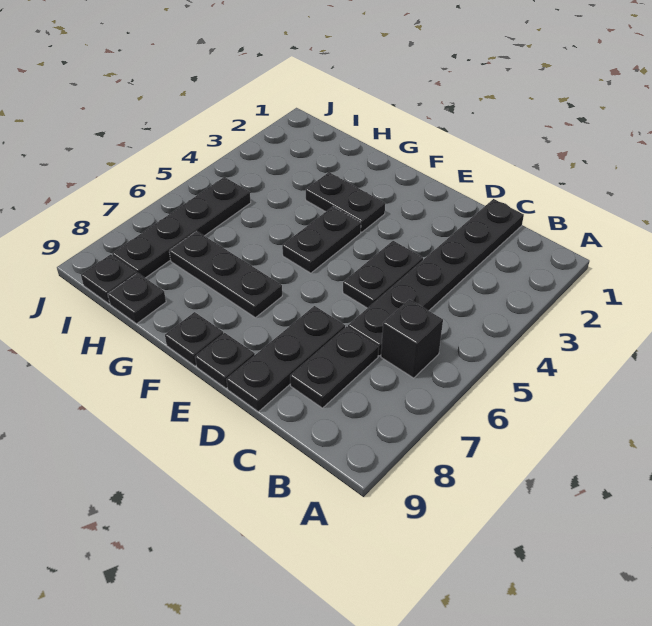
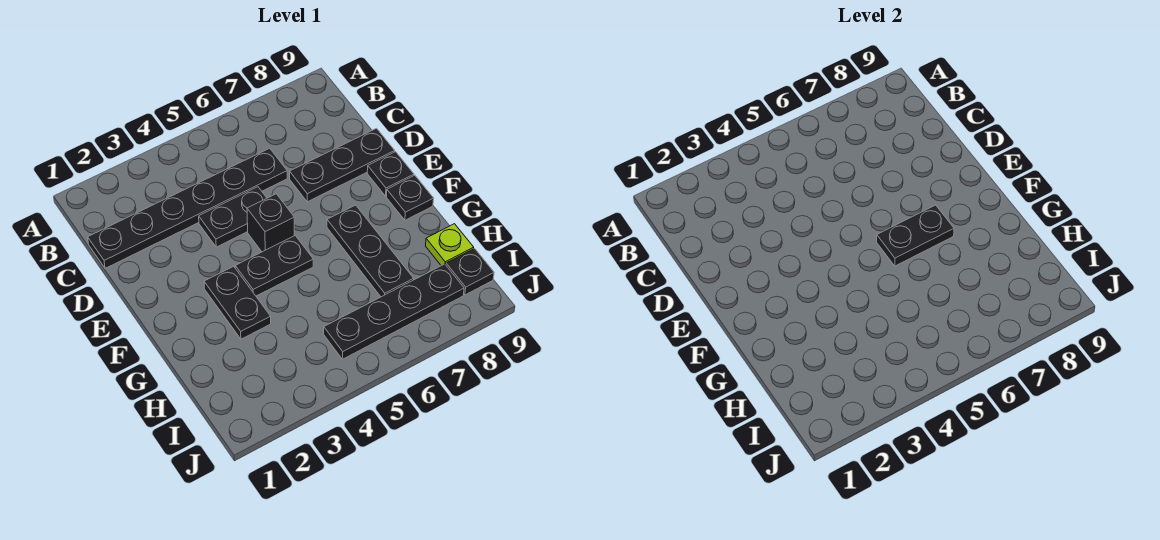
black brick B6 level 1 -> black brick E5 level 1
black plate C7:C8 level 1 -> black plate F6:F7 level 2
black plate H9 level 1 -> lime plate H9 level 1

